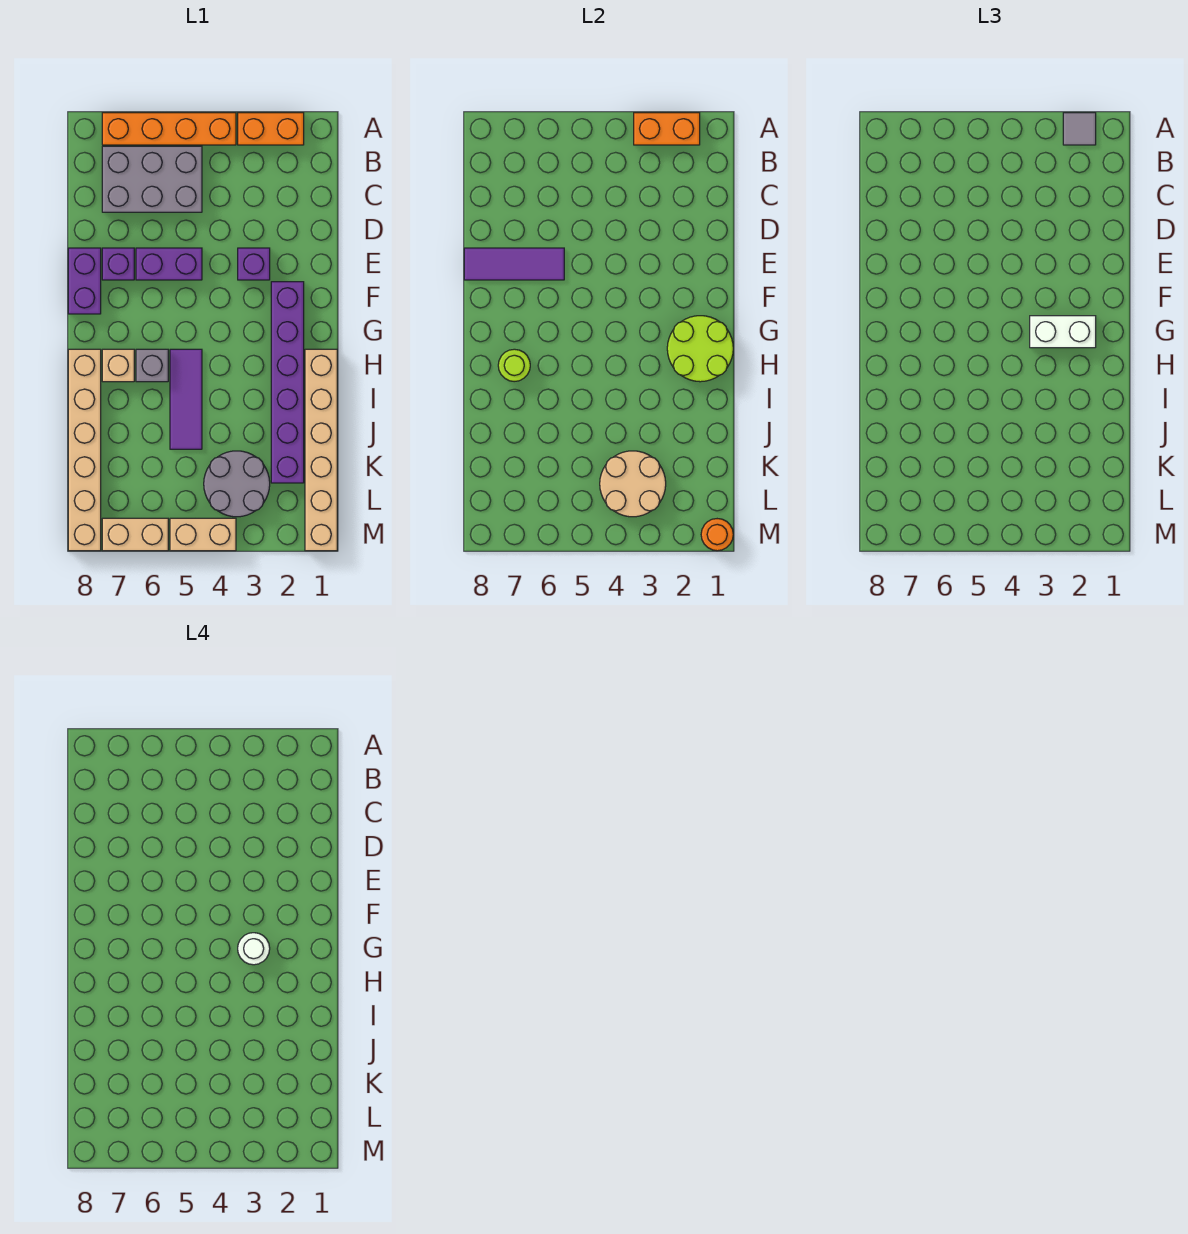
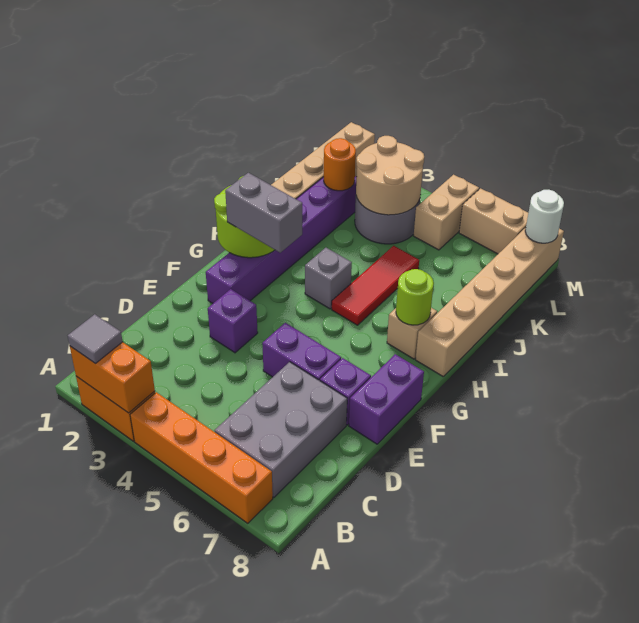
grey brick B5:C7 level 1 -> grey brick B6:D7 level 1
purple tile E6:E8 level 2 -> none
white brick G2:G3 level 3 -> grey brick G2:G3 level 3
white round brick G3 level 4 -> white round brick M8 level 2
purple tile H5:J5 level 1 -> red tile H5:J5 level 1
grey brick H6 level 1 -> grey brick H4 level 1
orange round brick M1 level 2 -> orange round brick K2 level 2
tan brick M4:M5 level 1 -> tan brick L5:M5 level 1

